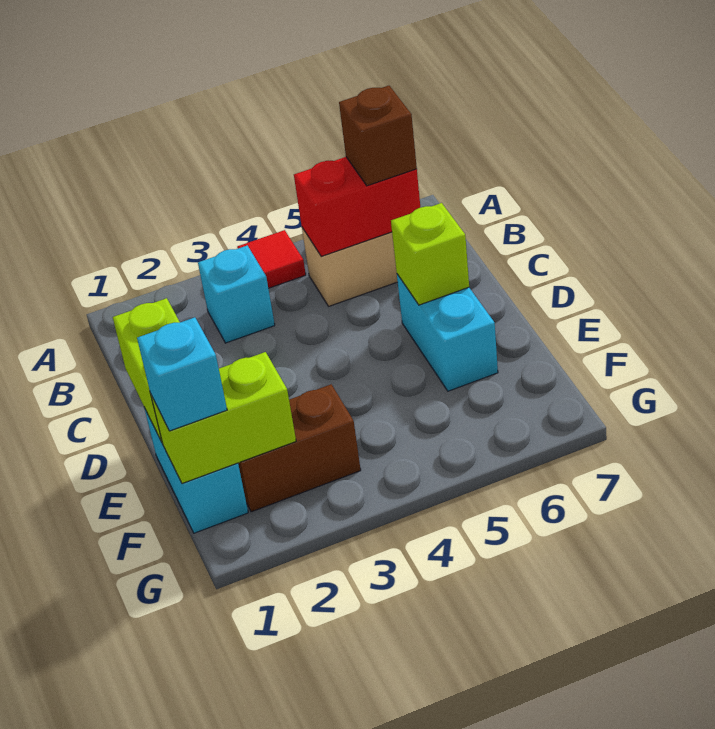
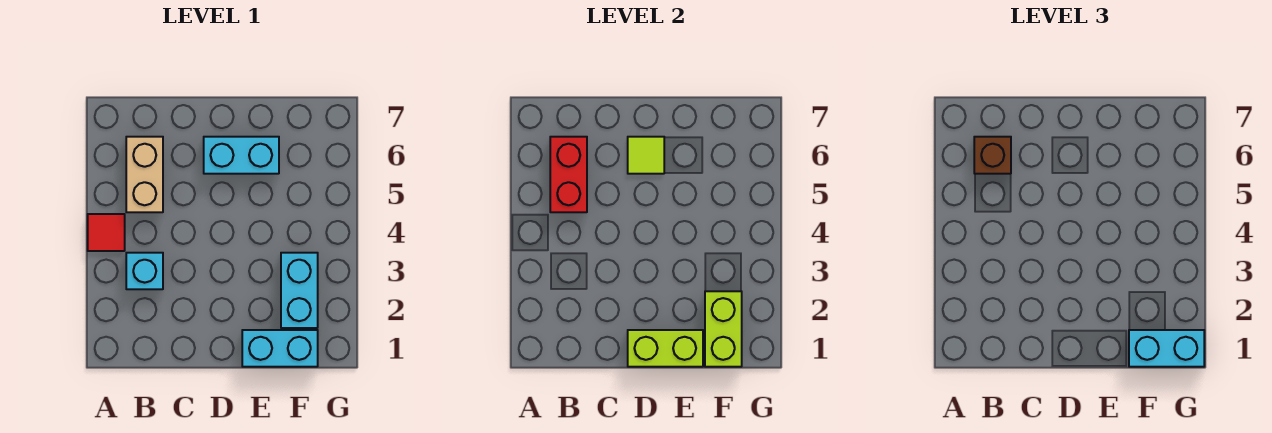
lime brick D6 level 2 -> lime tile D6 level 2
cyan brick F1 level 3 -> cyan brick F1:G1 level 3
brown brick F2:F3 level 1 -> cyan brick F2:F3 level 1

